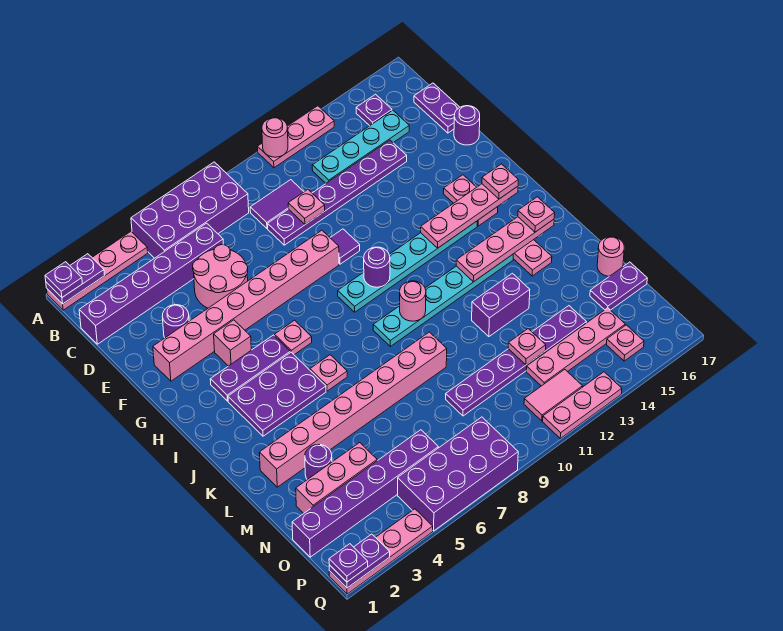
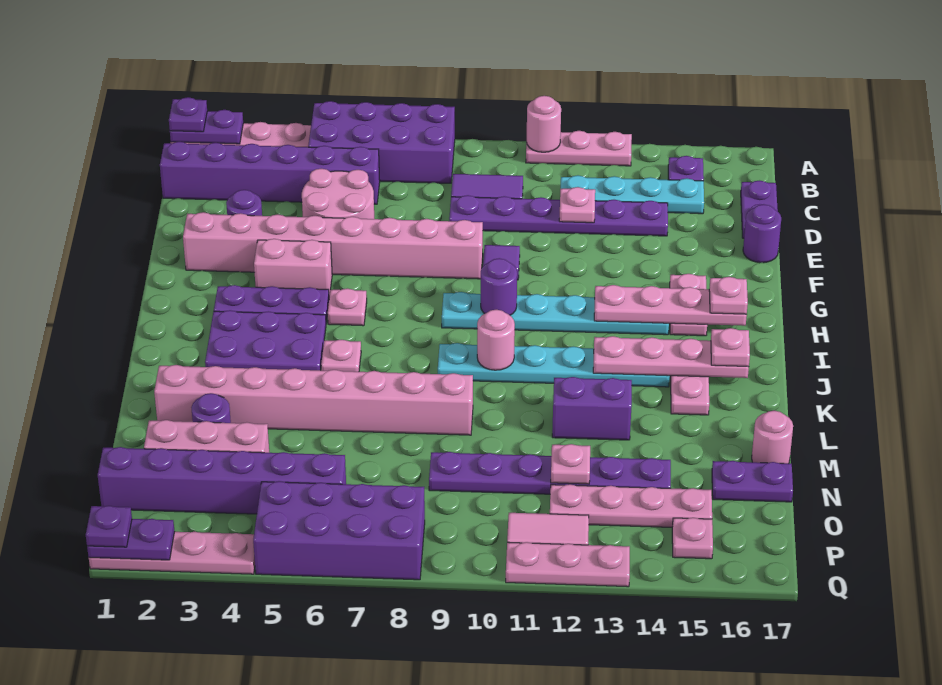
pink plate D10 level 2 -> pink plate D12 level 2
pink brick G4 level 1 -> pink brick G4:G5 level 1

